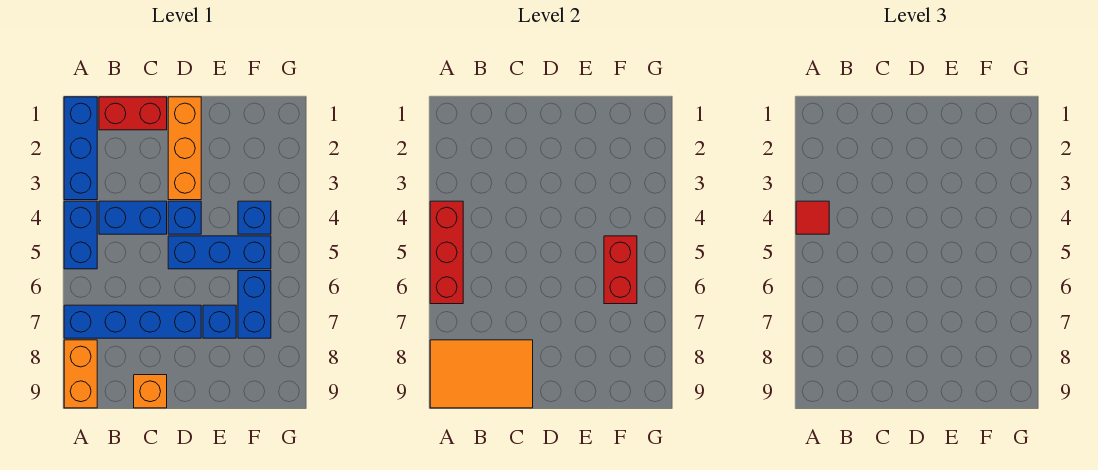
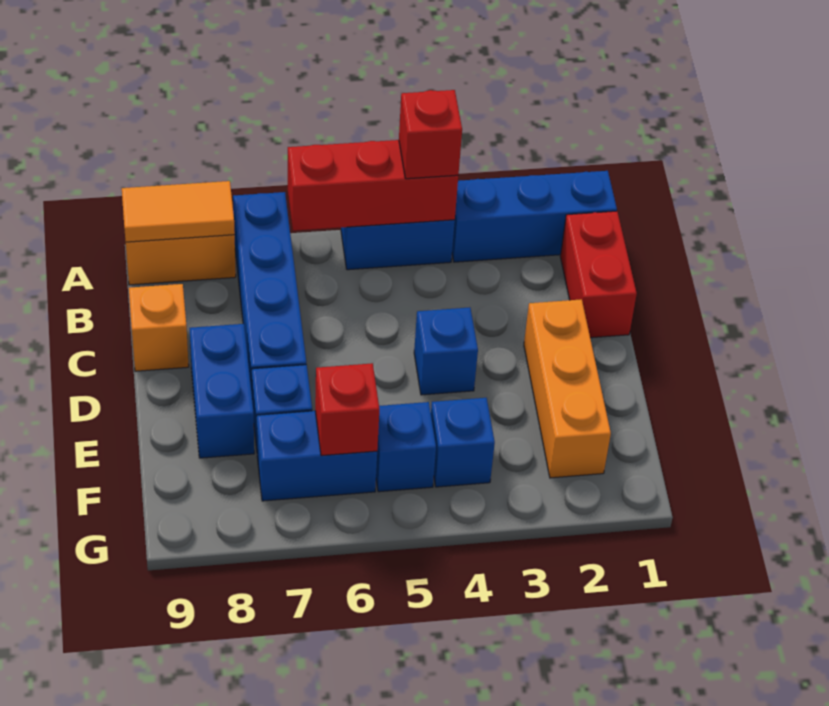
red tile A4 level 3 -> red brick A4 level 3
orange tile A8:C9 level 2 -> orange tile A8:A9 level 2
blue brick B4:C4 level 1 -> blue brick D8:E8 level 1
orange brick D1:D3 level 1 -> orange brick D2:F2 level 1
blue brick D5:F5 level 1 -> blue brick F5 level 1
red brick F5:F6 level 2 -> red brick F6 level 2

